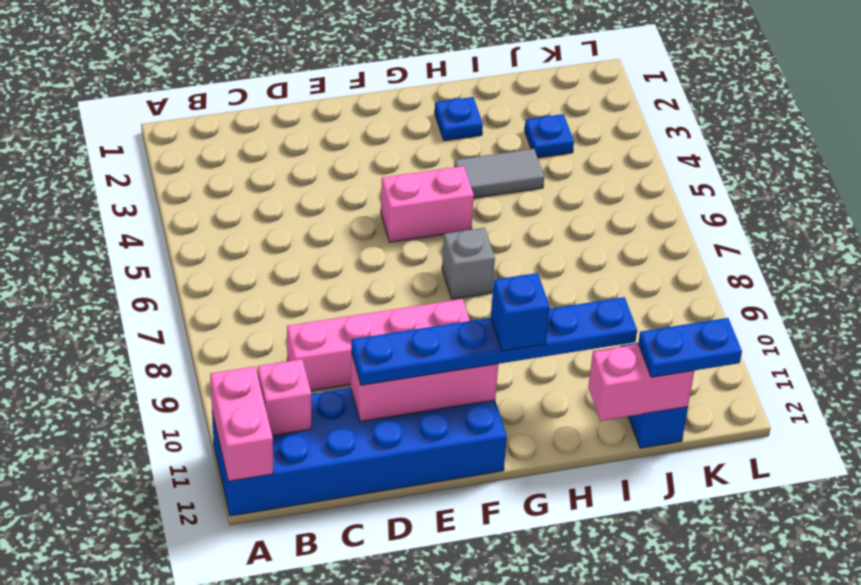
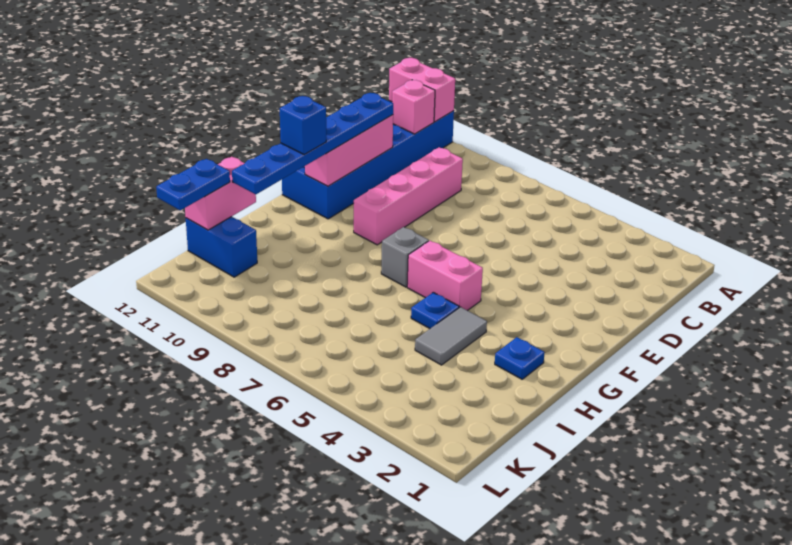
pink brick F5:G5 level 1 -> pink brick G5:G6 level 1
blue plate J3 level 1 -> blue plate H5 level 1

